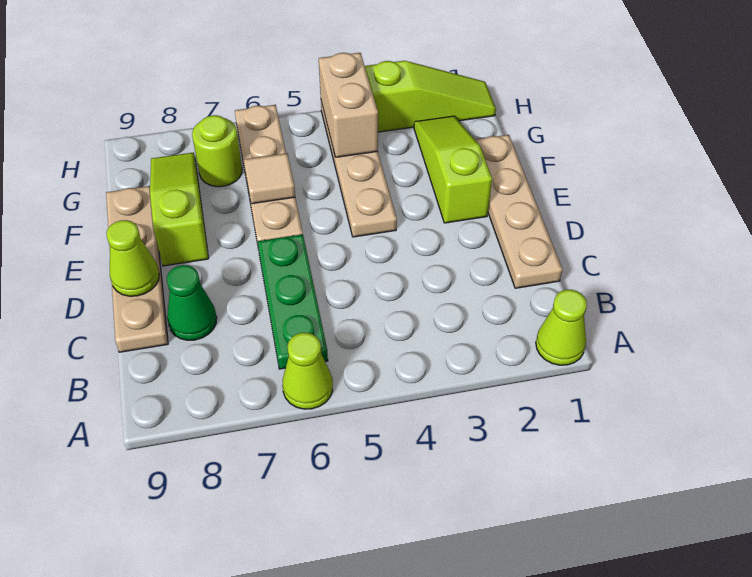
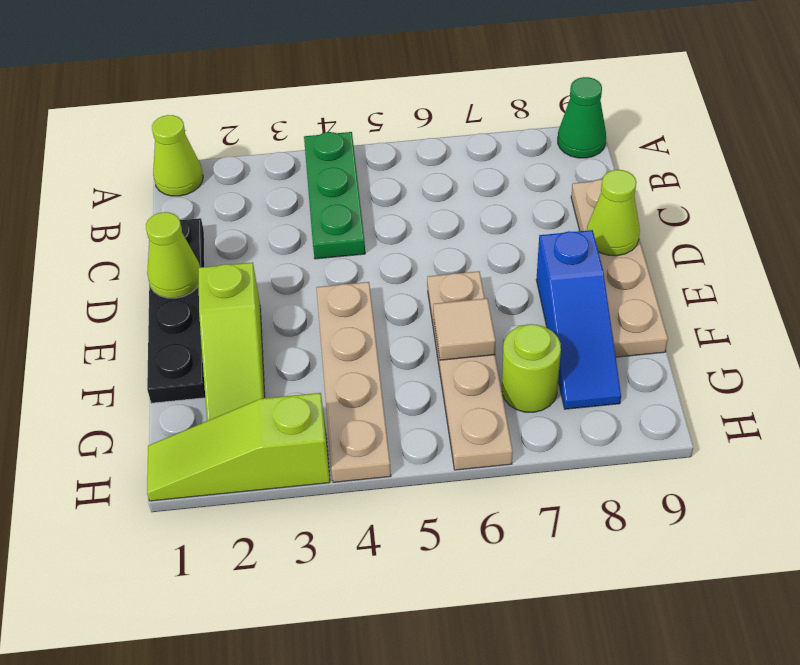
lime cone A6 level 1 -> lime cone D1 level 2
green plate B6:D6 level 1 -> green plate A4:C4 level 1
tan plate C1:F1 level 1 -> black plate C1:F1 level 1
green cone C8 level 1 -> green cone A9 level 1
lime slope E8:G8 level 1 top E -> blue slope E8:G8 level 1 top E
tan brick G4:H4 level 2 -> none

